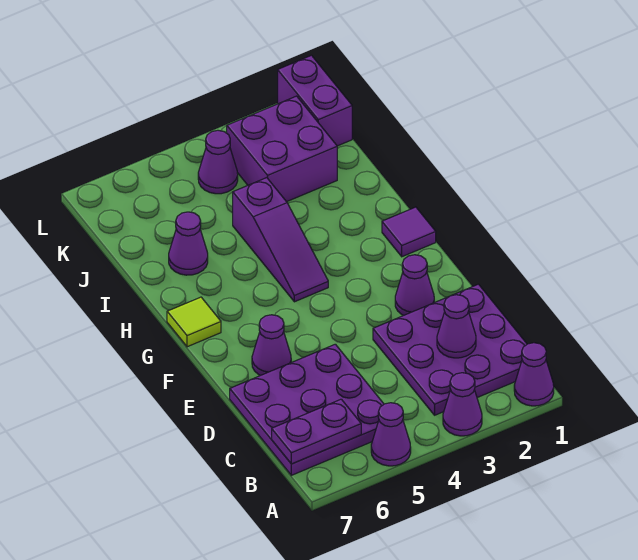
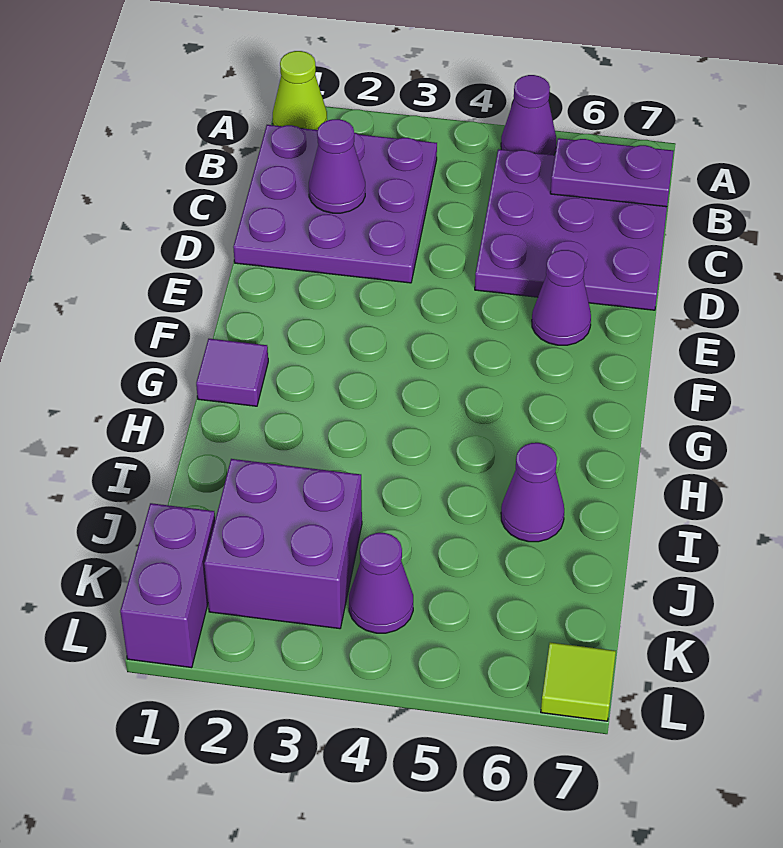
purple cone A1 level 1 -> lime cone A1 level 1
purple cone A3 level 1 -> none
purple cone E2 level 1 -> none
purple slope G4:I4 level 1 top I -> none
lime tile G7 level 1 -> lime tile L7 level 1

